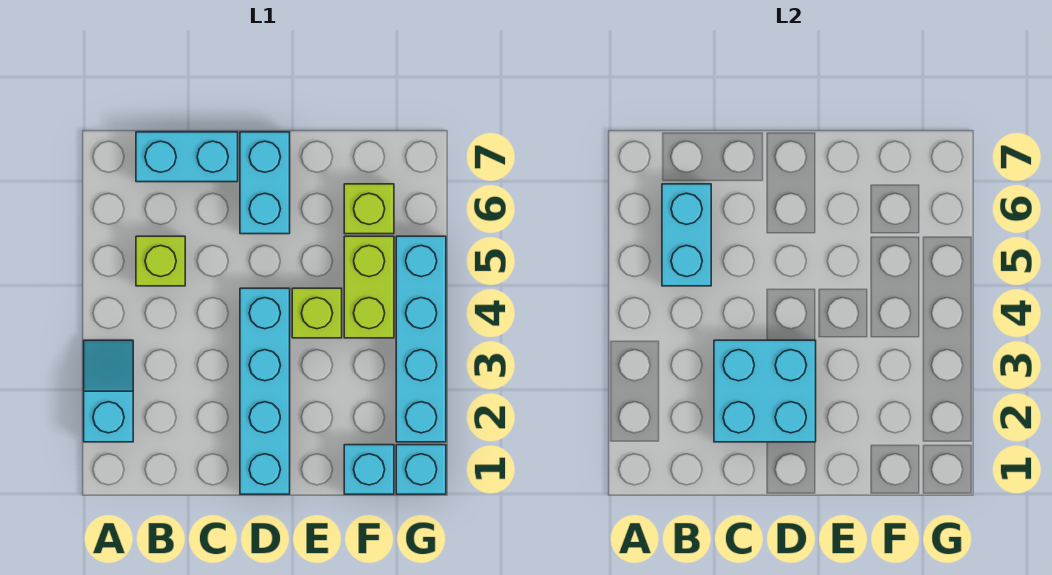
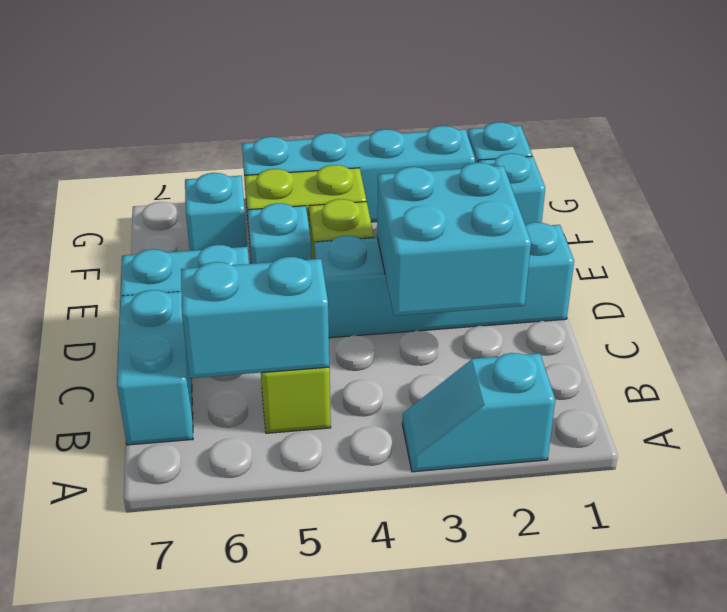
none -> cyan brick E5 level 1
lime brick F6 level 1 -> cyan brick F6 level 1

